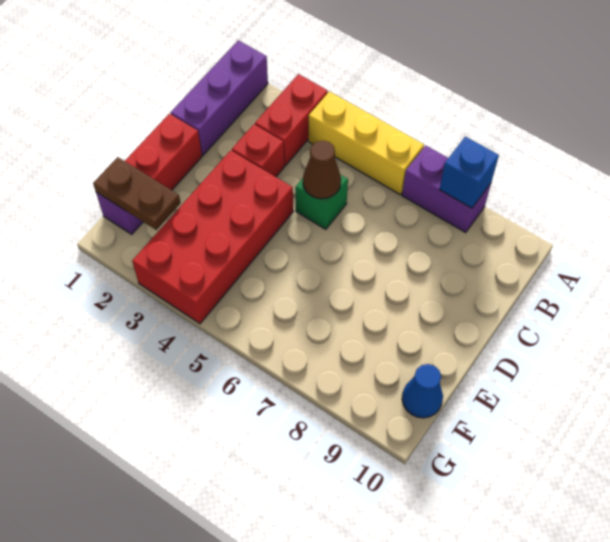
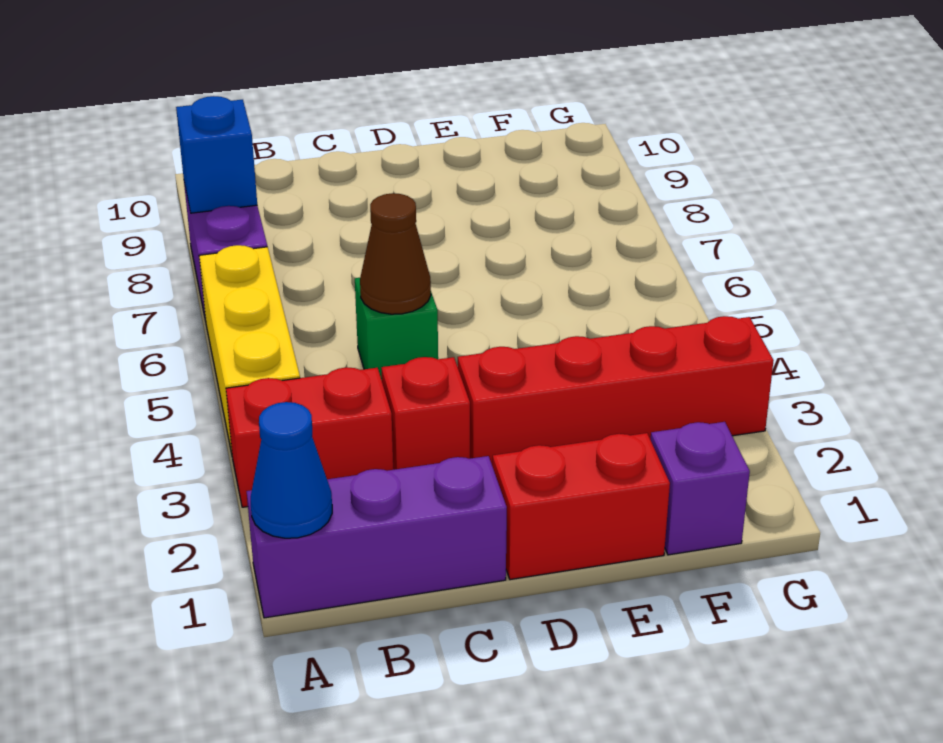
red brick D3:G4 level 1 -> red brick D3:G3 level 1
brown plate F1:F2 level 2 -> none
blue cone F10 level 1 -> blue cone A1 level 2

